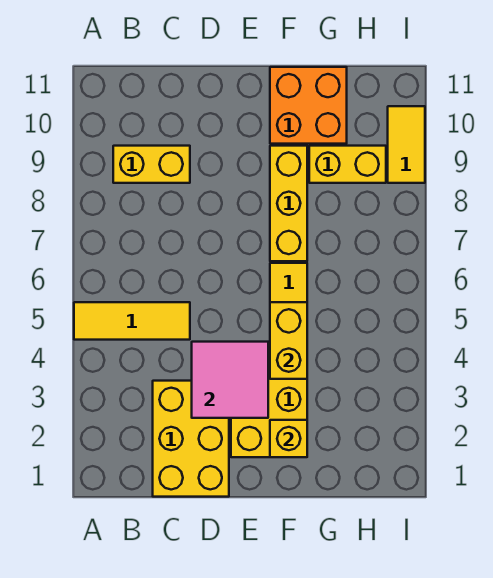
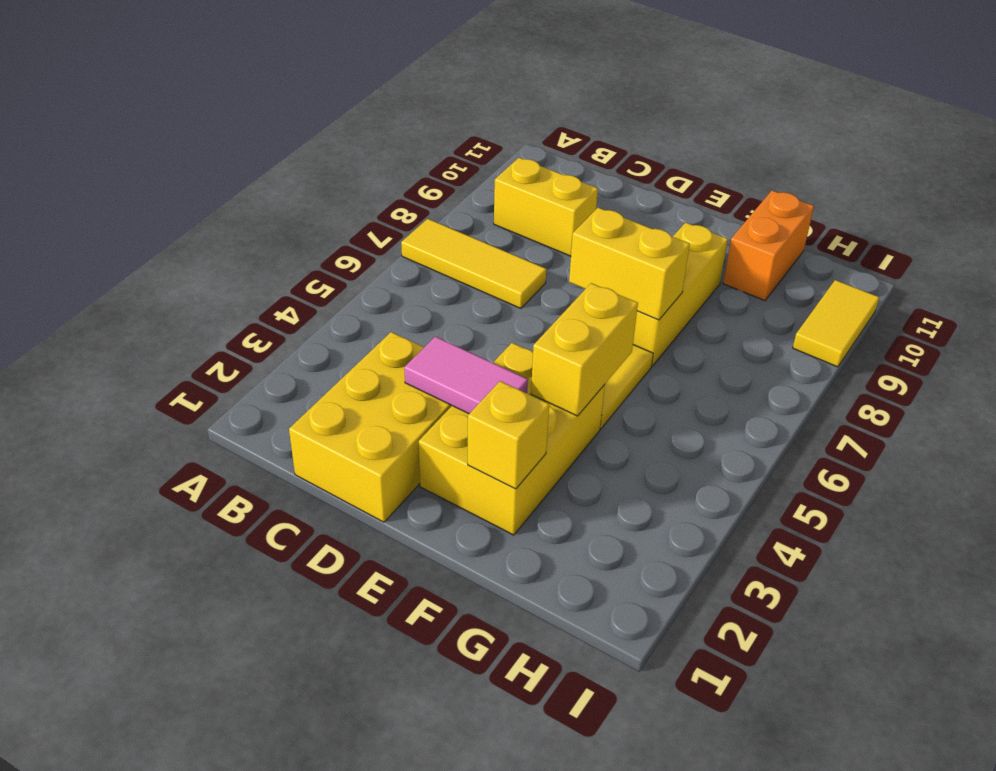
yellow tile A5:C5 level 1 -> yellow tile A7:C7 level 1
pink tile D3:E4 level 2 -> pink tile D3:E3 level 2
orange brick F10:G11 level 1 -> orange brick G10:G11 level 1
yellow brick G9:H9 level 1 -> yellow brick E7:F7 level 2

